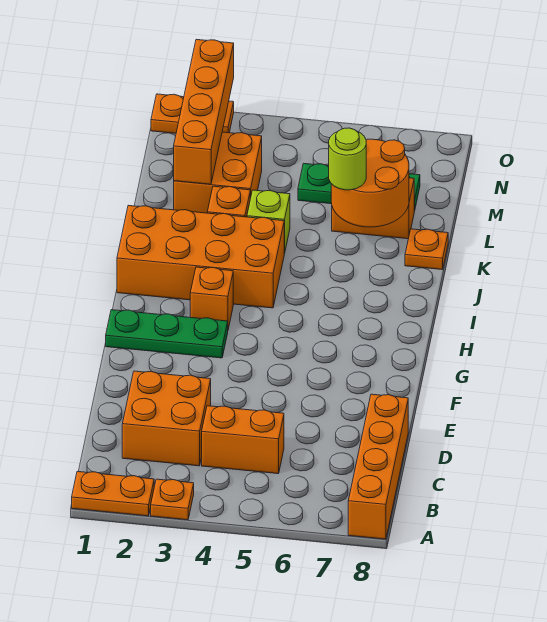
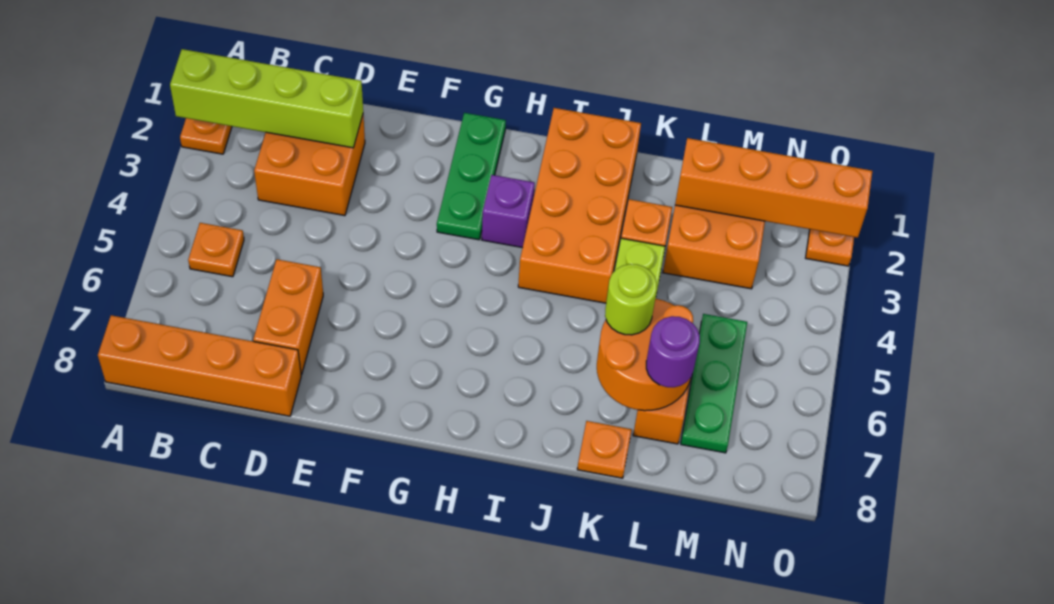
none -> lime brick A2:D2 level 2
orange plate A3 level 1 -> orange plate B5 level 1
orange brick C4:C5 level 1 -> orange brick D6:D7 level 1
orange brick H3 level 1 -> purple brick H3 level 1
none -> purple round brick L7 level 3

